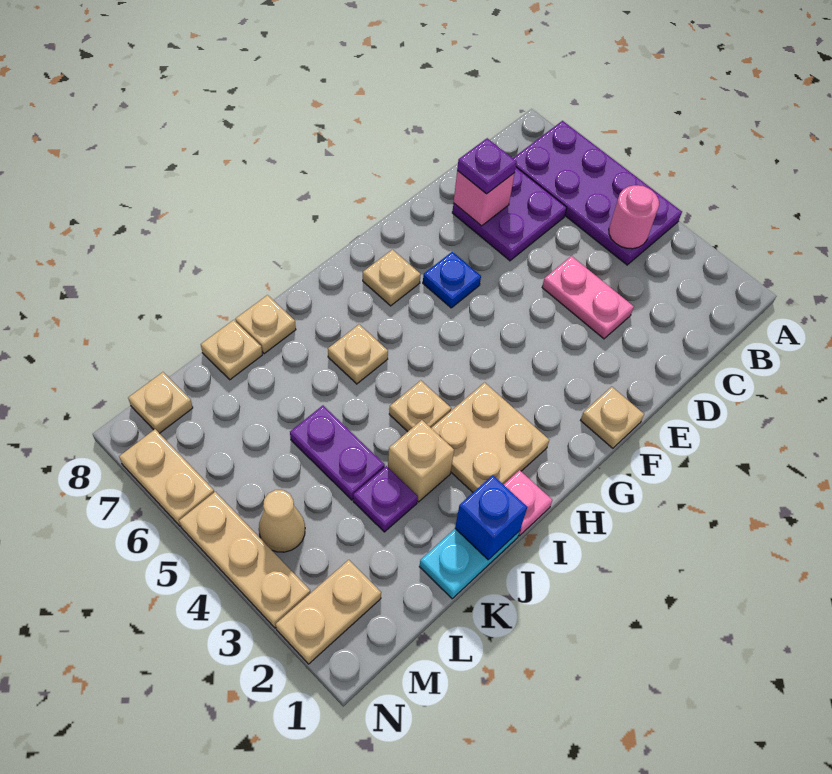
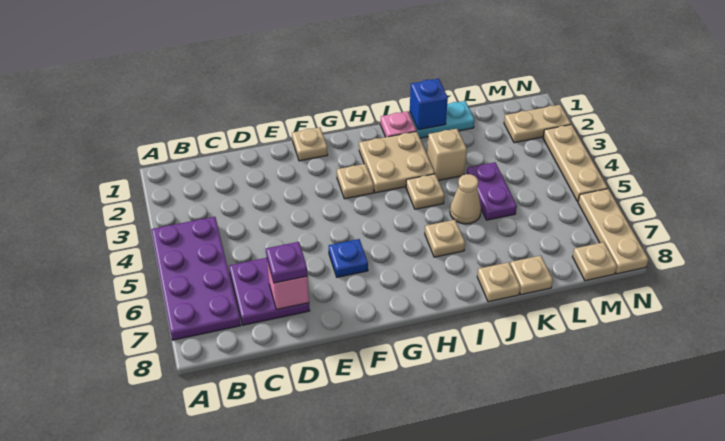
pink round brick B4 level 2 -> none
pink plate D3:D4 level 1 -> none
tan plate G7 level 1 -> tan plate G3 level 1
purple plate K3 level 1 -> none
tan cone M4 level 1 -> tan cone J5 level 1
tan plate N6:N7 level 1 -> tan plate N6:N8 level 1

